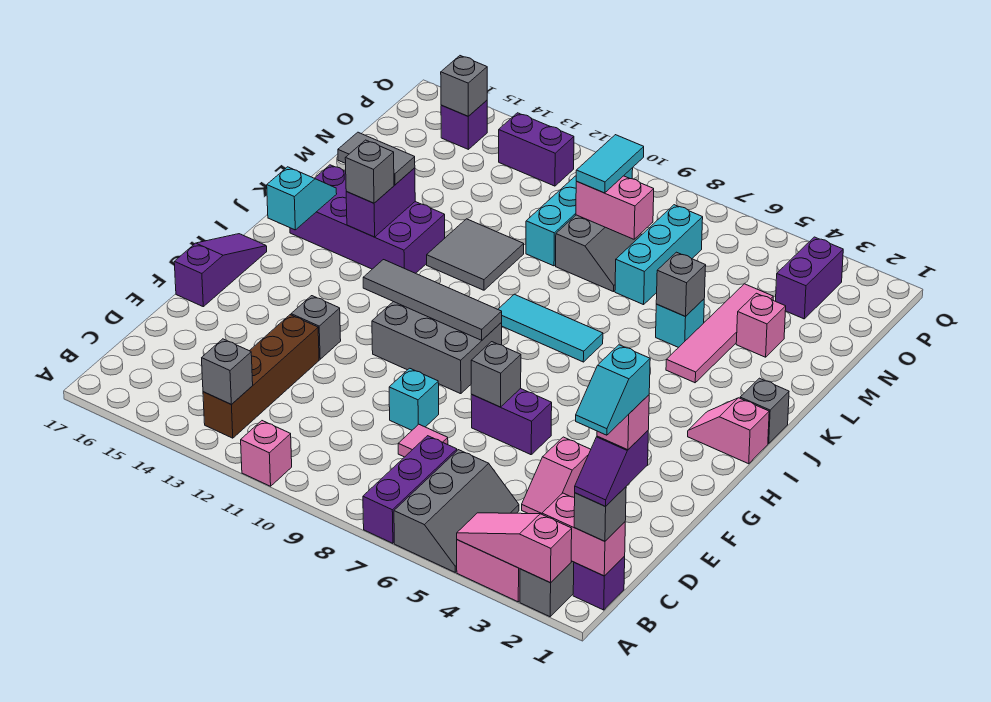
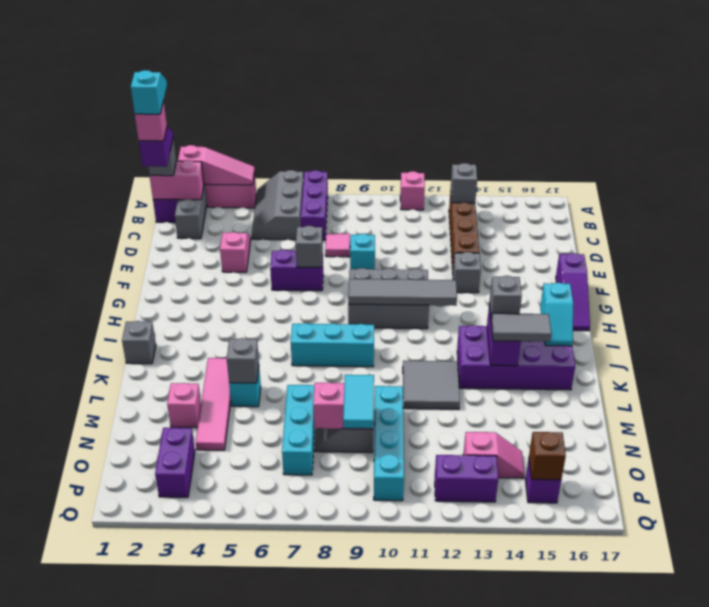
pink slope I1:I2 level 1 top 1 -> pink slope O13:O14 level 1 top 13
cyan tile J7:J9 level 1 -> cyan brick J7:J9 level 1
grey brick P15 level 2 -> brown brick P15 level 2

